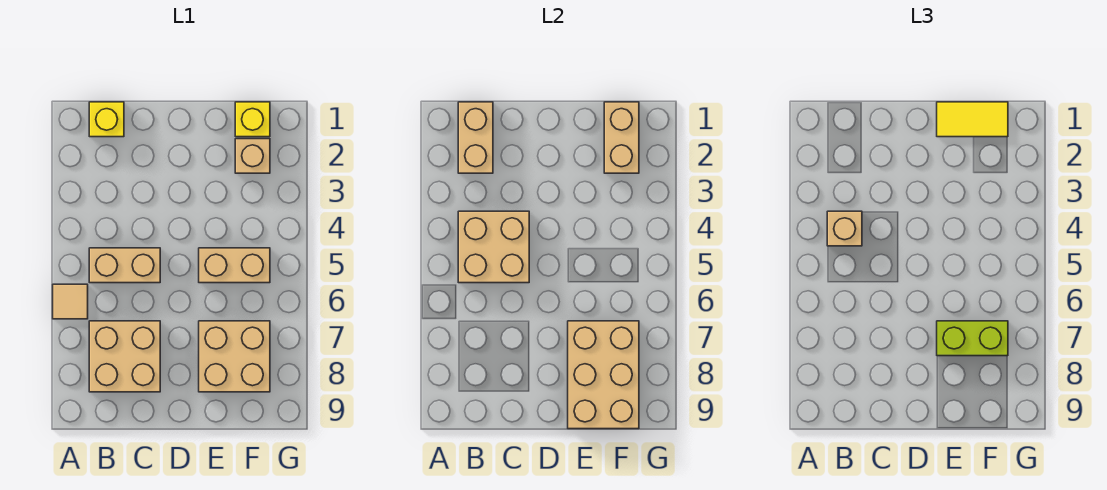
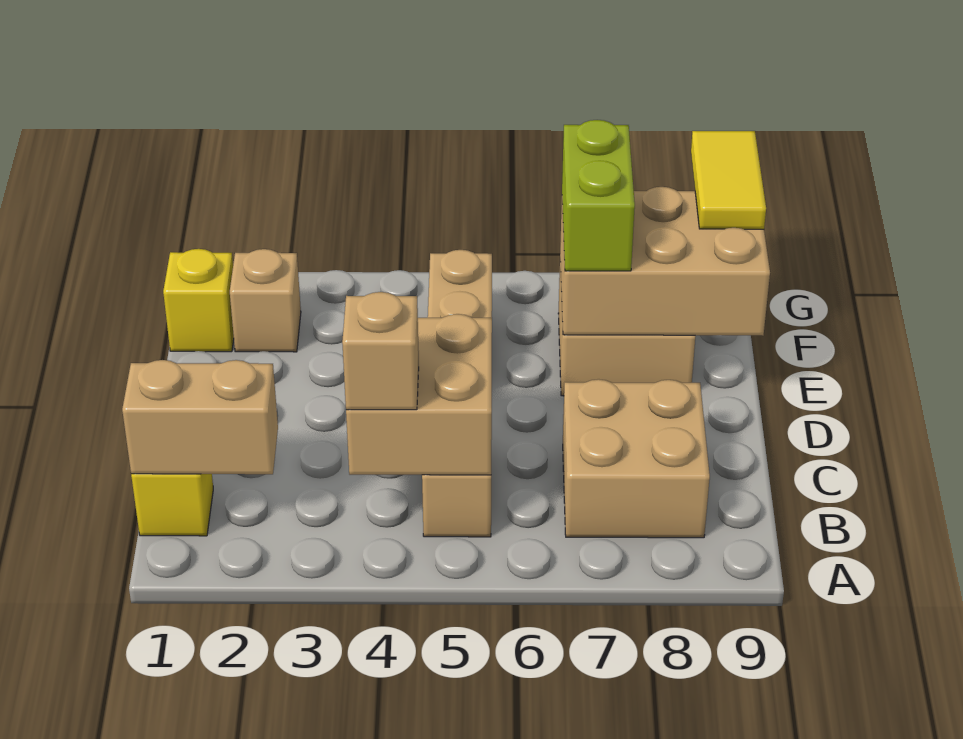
tan tile A6 level 1 -> none
yellow tile E1:F1 level 3 -> yellow tile F9:G9 level 3
tan brick F1:F2 level 2 -> none

